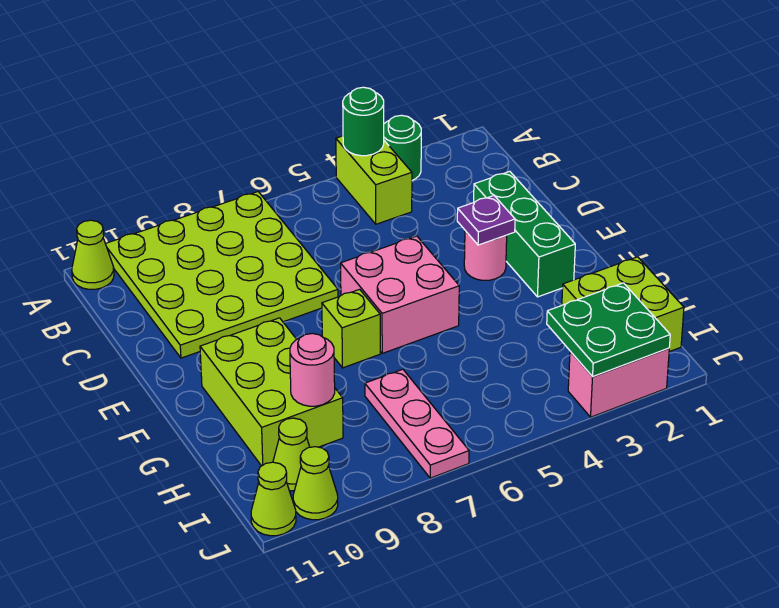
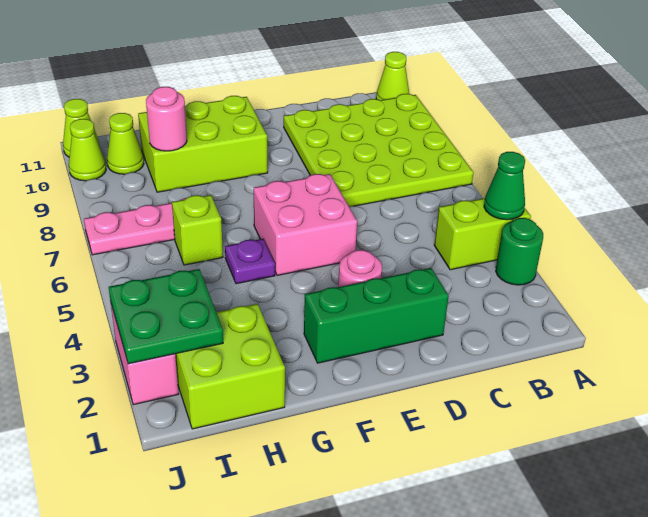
green round brick A4 level 2 -> green cone A4 level 2
purple plate E3 level 2 -> purple plate G5 level 1
lime brick F7 level 1 -> lime brick H6 level 1

